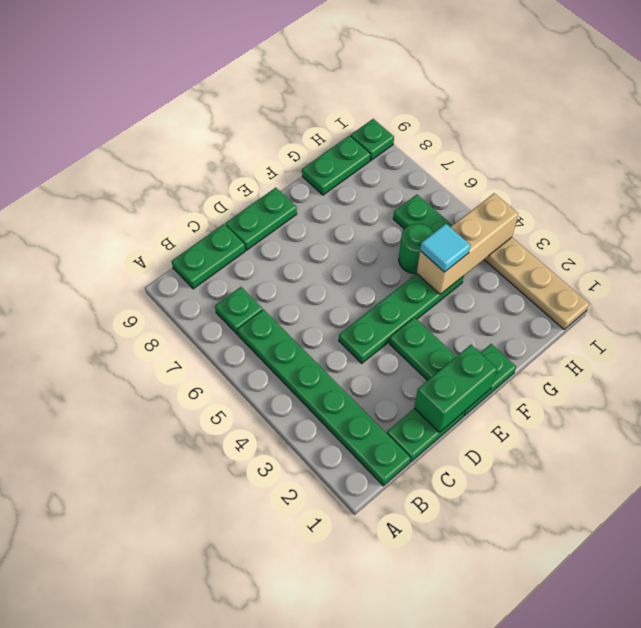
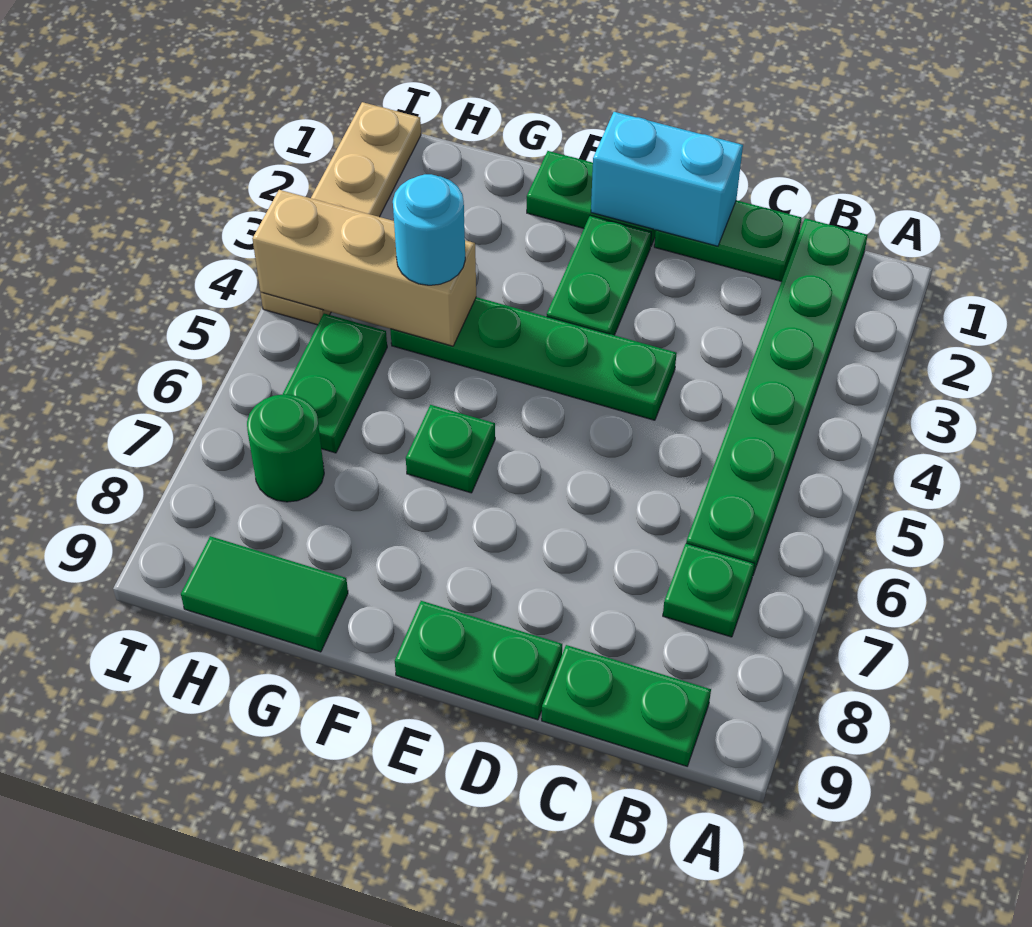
green brick D1:E1 level 2 -> cyan brick D1:E1 level 2
cyan tile G4 level 3 -> cyan round brick G4 level 3
green round brick G5 level 1 -> green round brick H7 level 1
green plate G9:H9 level 1 -> green tile G9:H9 level 1
green plate I9 level 1 -> green plate F6 level 1

